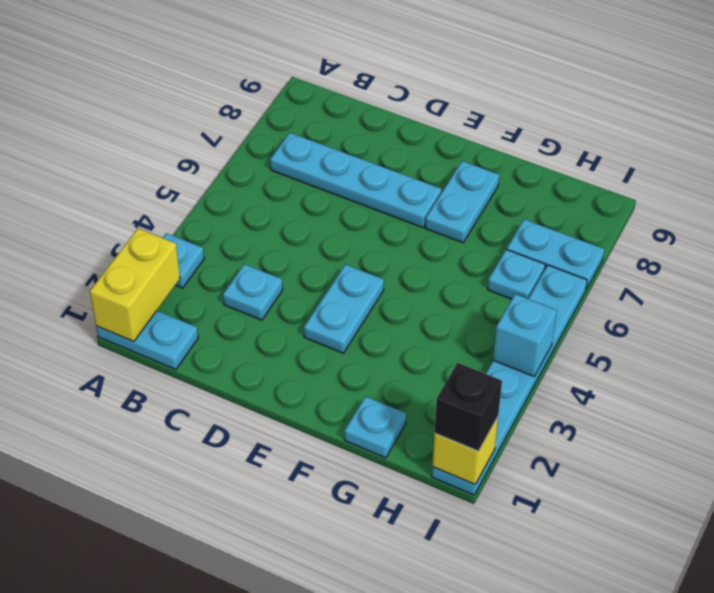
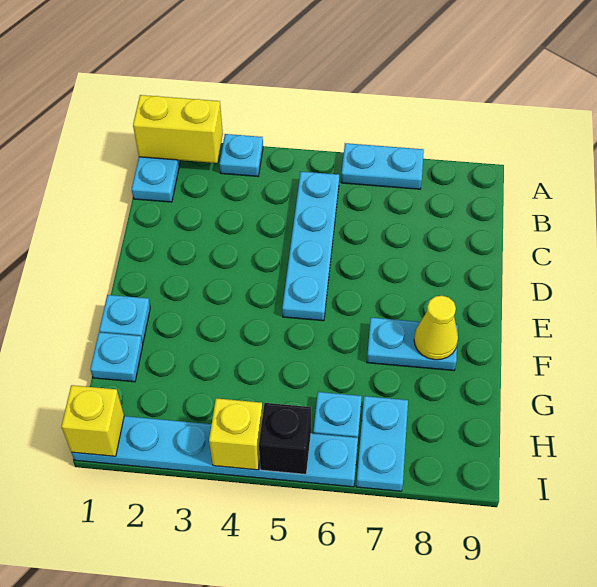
cyan plate B7:E7 level 1 -> cyan plate B5:E5 level 1
cyan plate C3 level 1 -> cyan plate F1 level 1
cyan plate E3:E4 level 1 -> cyan plate A6:A7 level 1
none -> yellow cone F8 level 2
black brick I1 level 3 -> black brick I5 level 2
cyan brick I4 level 2 -> yellow brick I4 level 2

